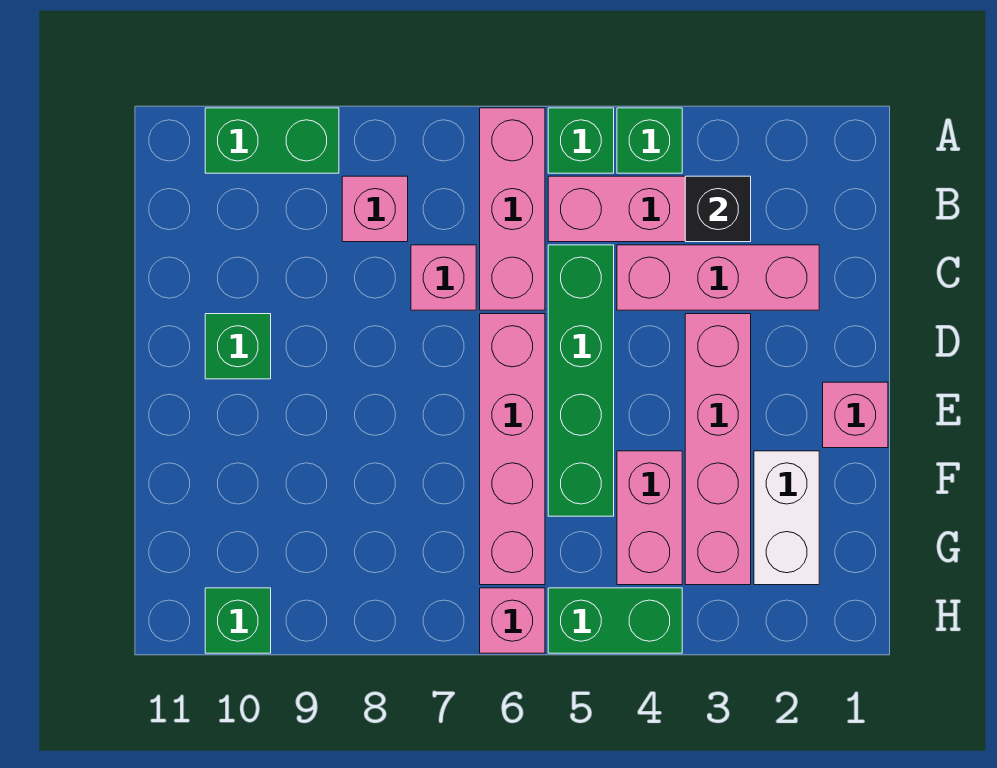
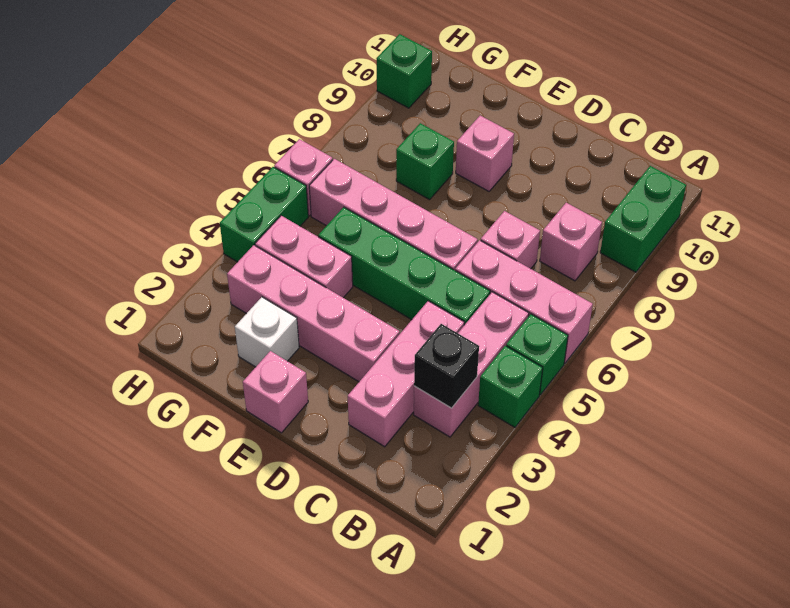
green brick D10 level 1 -> green brick F8 level 1
none -> pink brick E9 level 1
white brick F2:G2 level 1 -> white brick F2 level 1

